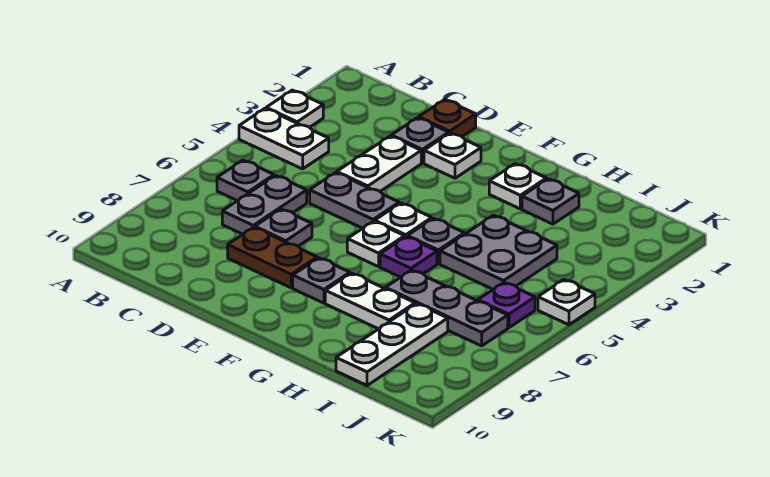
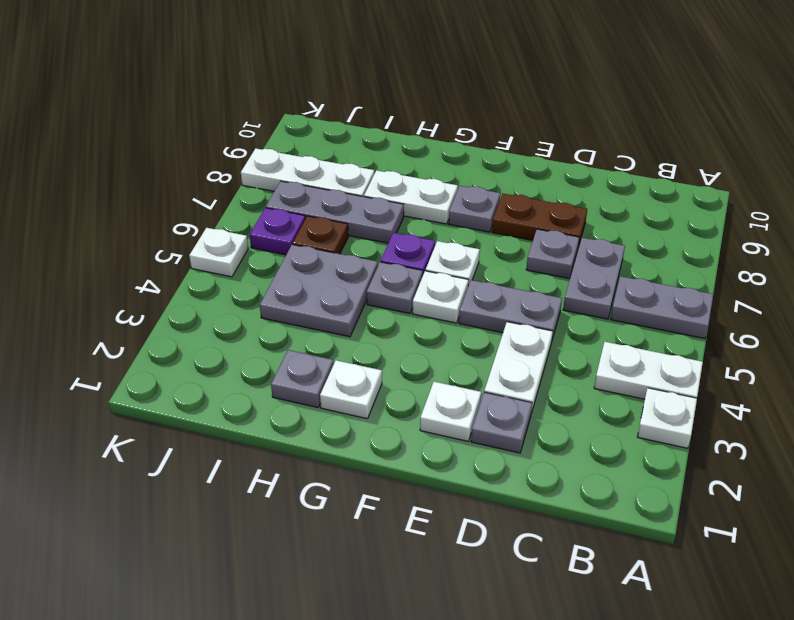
grey plate B6 level 1 -> grey plate A6:B6 level 1
brown plate D1 level 1 -> brown plate I6 level 1
white plate I8:I10 level 1 -> white plate I8:K8 level 1

